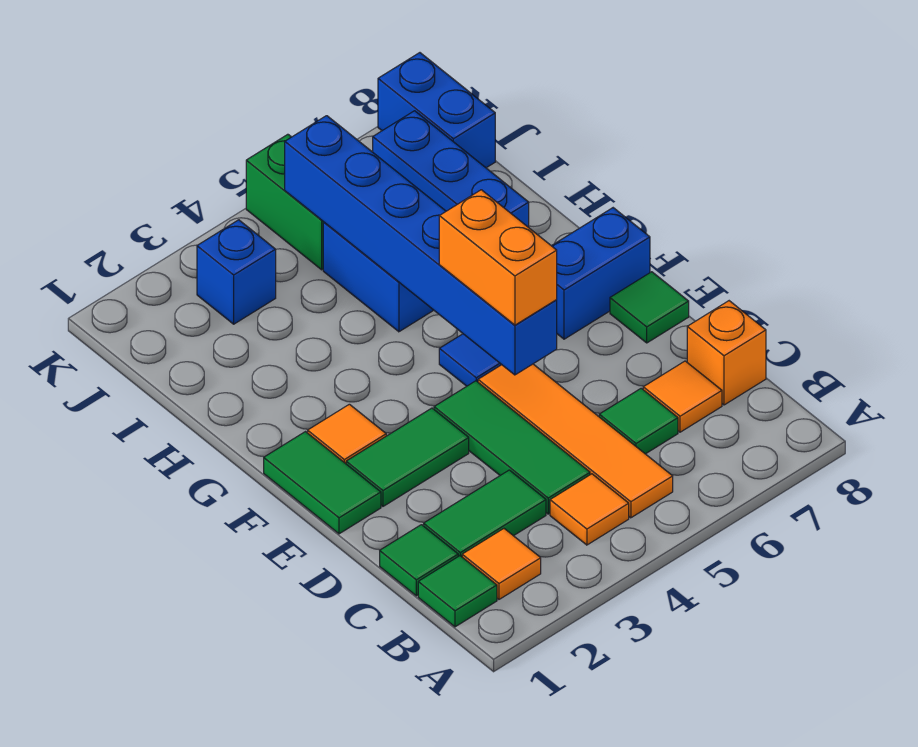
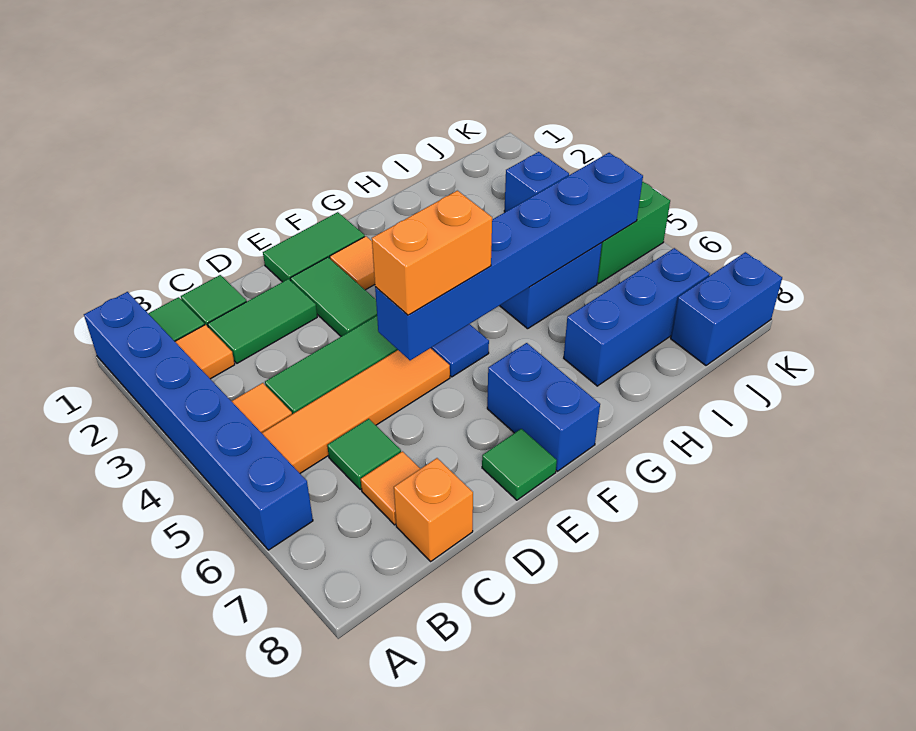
none -> blue brick A1:A6 level 1
green tile C2:C3 level 1 -> green tile C2:D2 level 1

